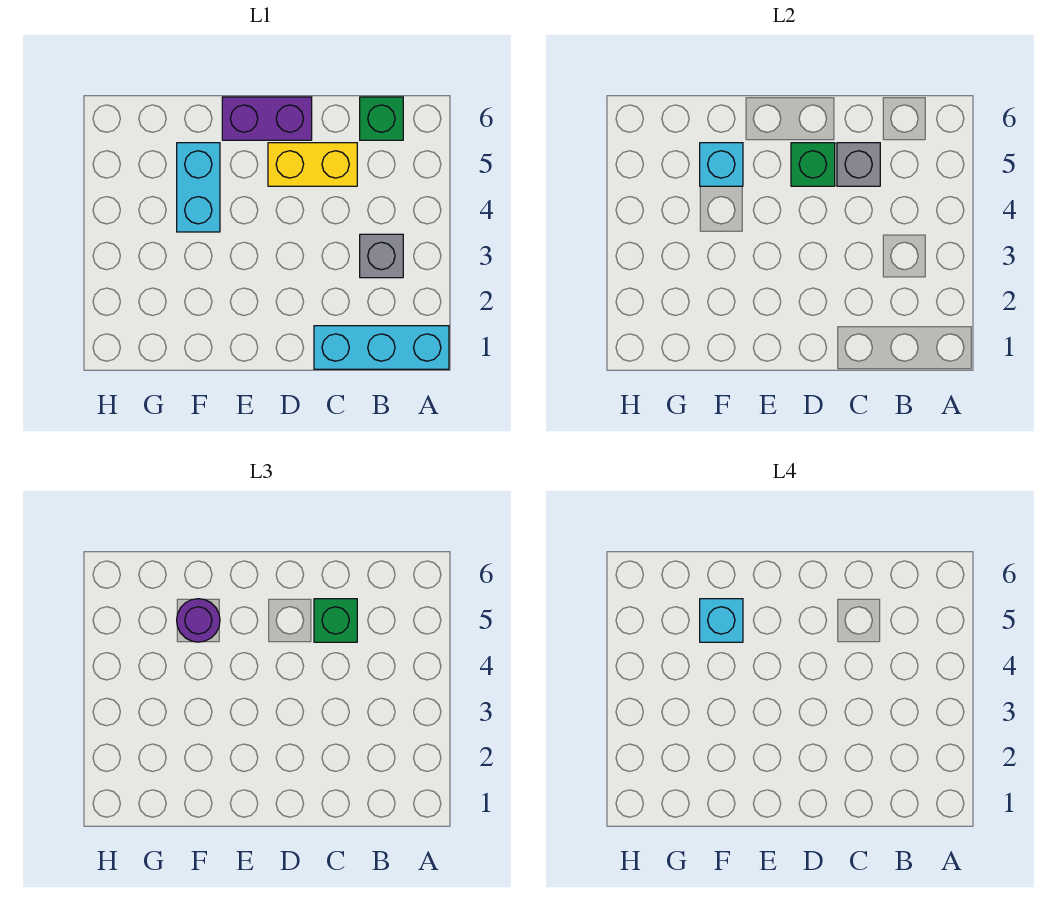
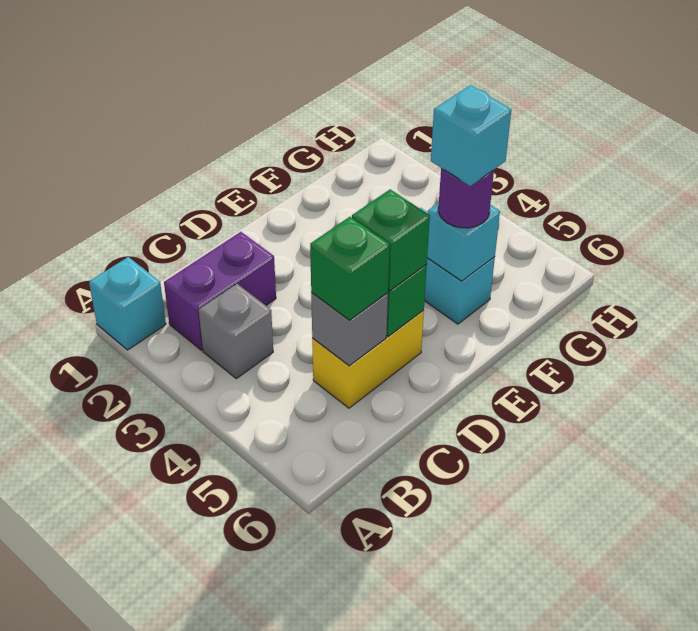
cyan brick A1:C1 level 1 -> cyan brick A1 level 1
green brick B6 level 1 -> green brick D5 level 3
purple brick D6:E6 level 1 -> purple brick B2:C2 level 1

